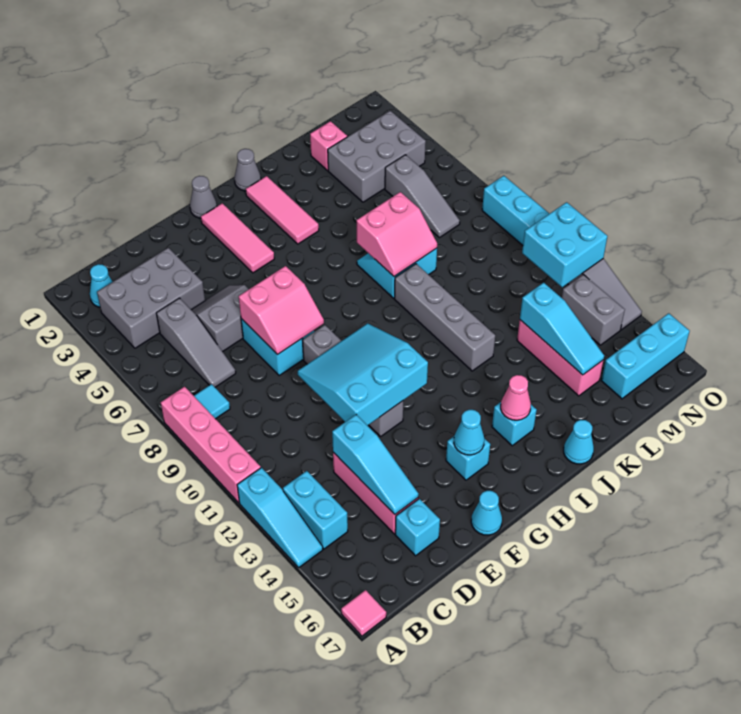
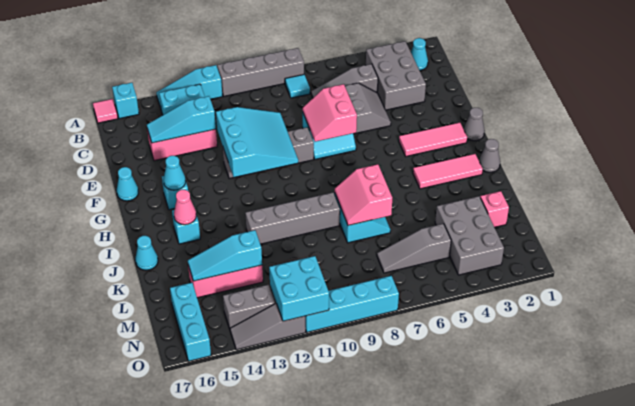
pink brick A8:A11 level 1 -> grey brick A8:A11 level 1
cyan brick D16 level 1 -> cyan brick A16 level 1

